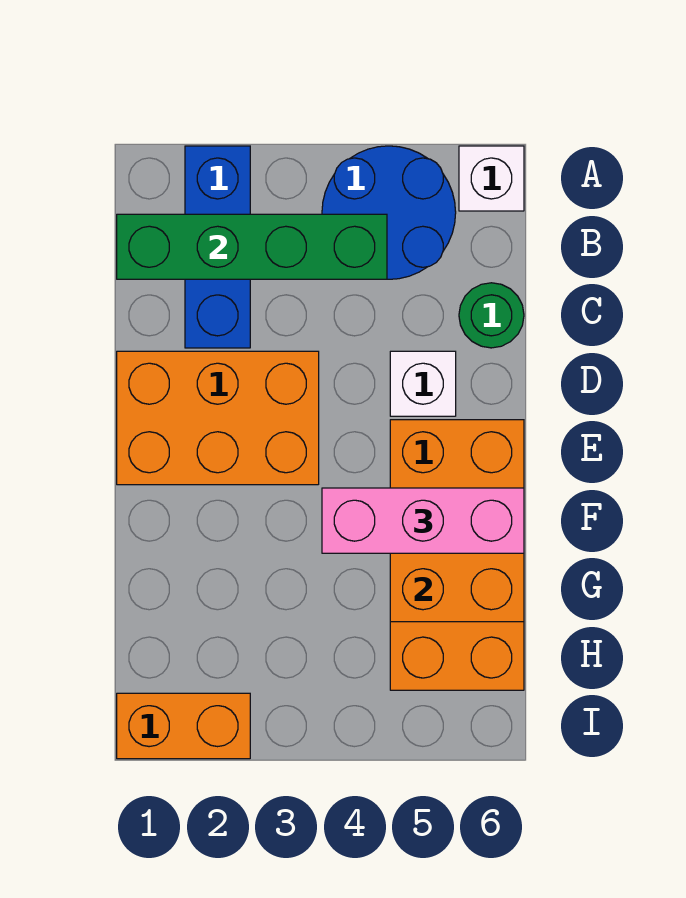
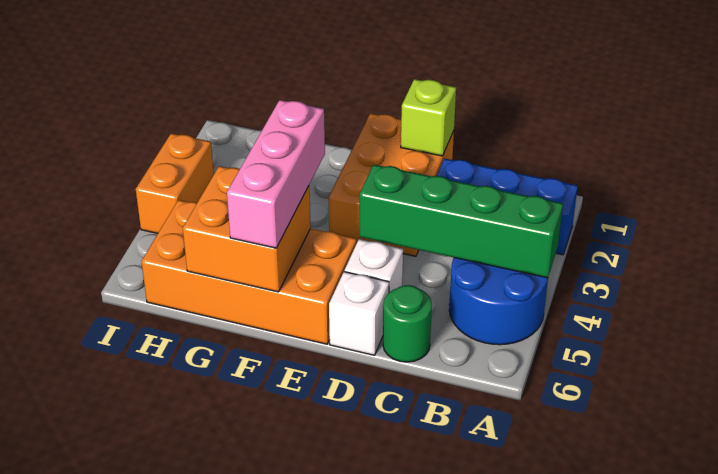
white brick A6 level 1 -> white brick D6 level 1
green brick B1:B4 level 2 -> green brick A4:D4 level 2
none -> lime brick D1 level 2
orange brick I1:I2 level 1 -> orange brick I3:I4 level 1

